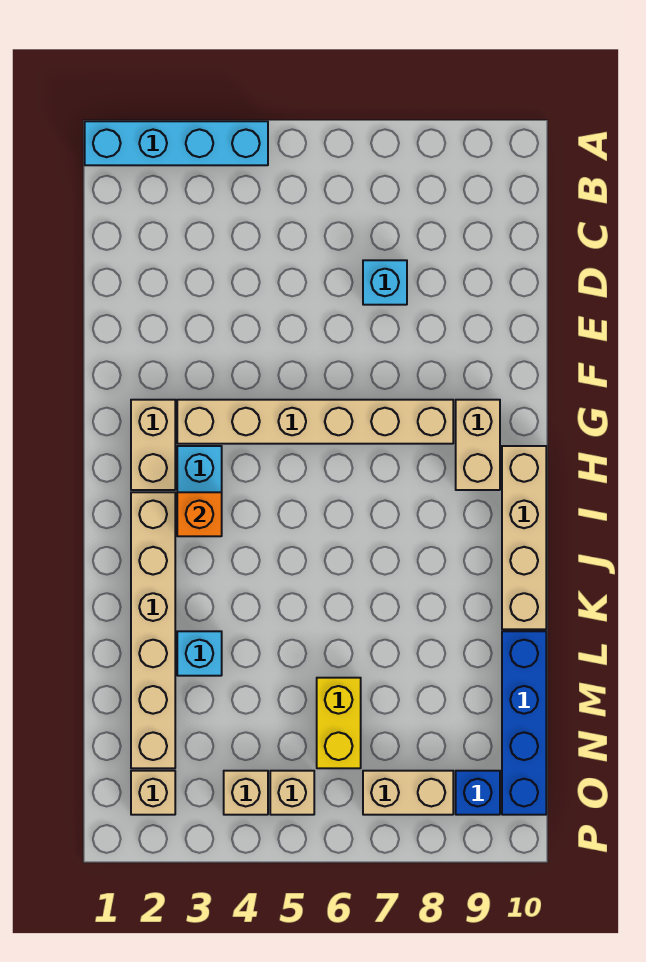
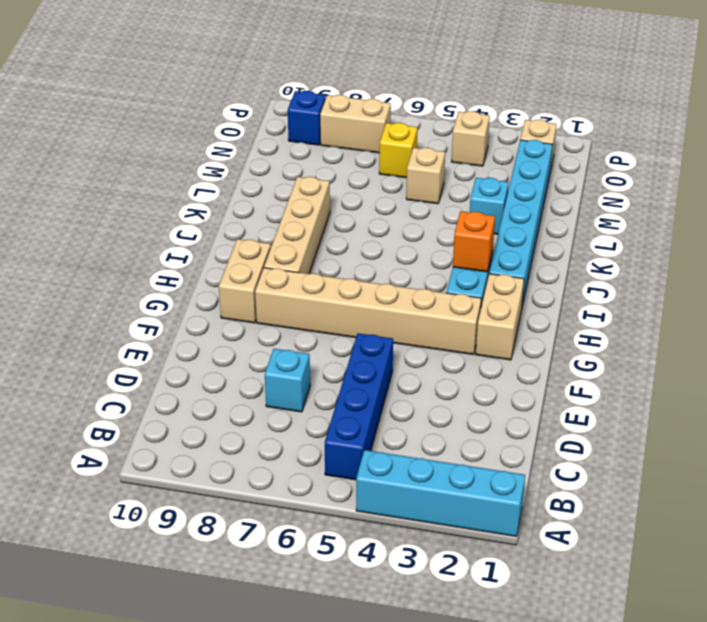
tan brick H10:K10 level 1 -> tan brick H8:K8 level 1
tan brick I2:N2 level 1 -> cyan brick I2:N2 level 1
blue brick L10:O10 level 1 -> blue brick B5:E5 level 1
yellow brick M6:N6 level 1 -> yellow brick N6 level 1
tan brick O5 level 1 -> tan brick M5 level 1

